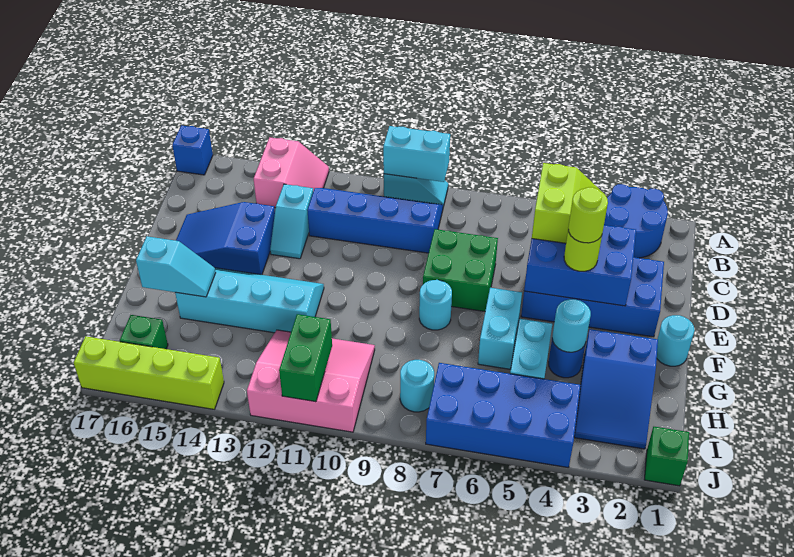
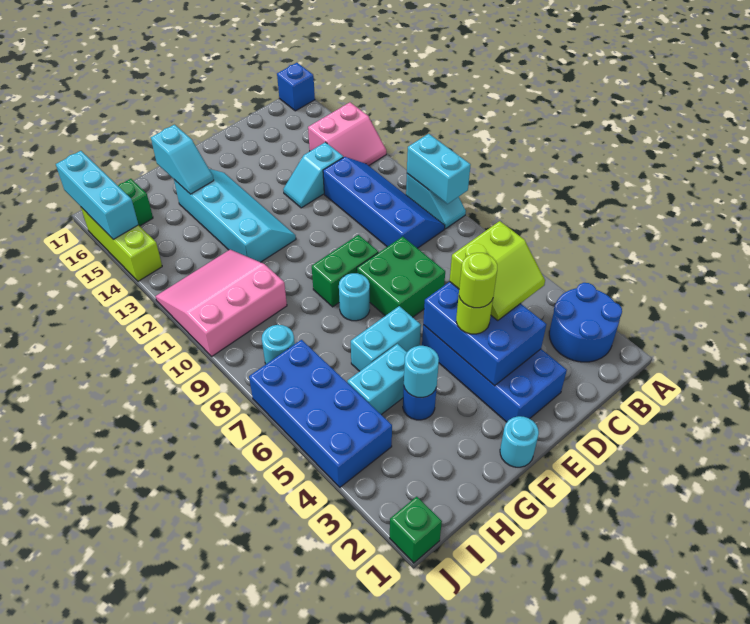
blue slope D14:E16 level 1 top 14 -> none
blue slope G2:I3 level 1 top G -> none
pink slope H10:J12 level 1 top J -> pink slope H10:J12 level 1 top 10
green brick I11:J11 level 2 -> green brick E9:F9 level 1
lime brick J14:J17 level 1 -> lime brick J14:J16 level 1
none -> cyan brick J15:J17 level 2

